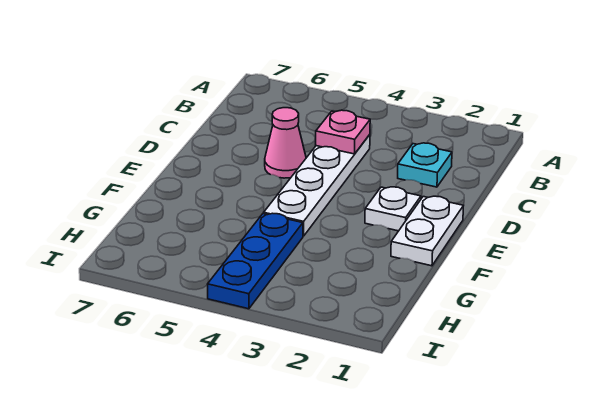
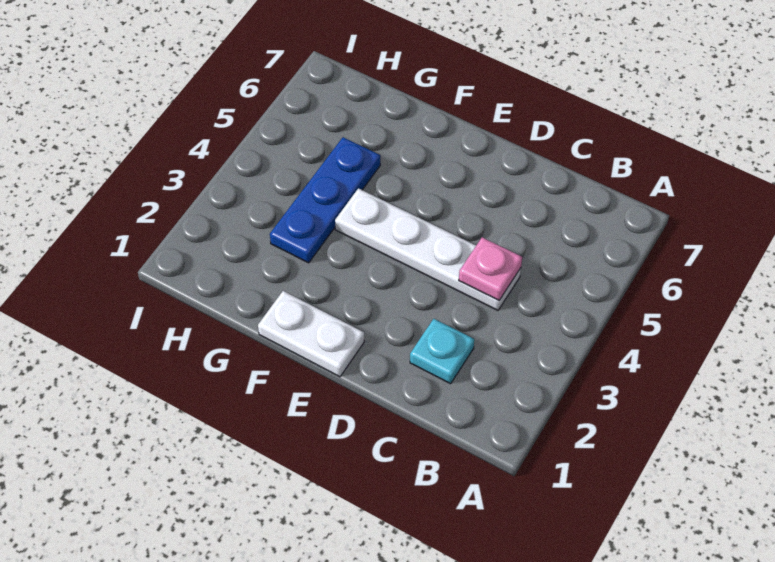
pink cone D5 level 1 -> none
white plate E2 level 1 -> none
blue plate G4:I4 level 1 -> blue plate G3:G5 level 1

